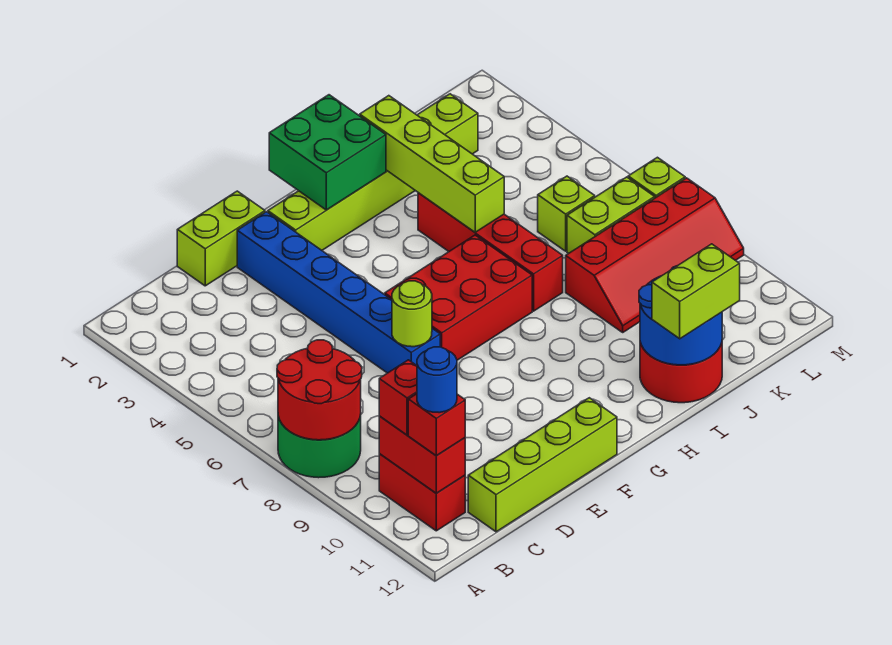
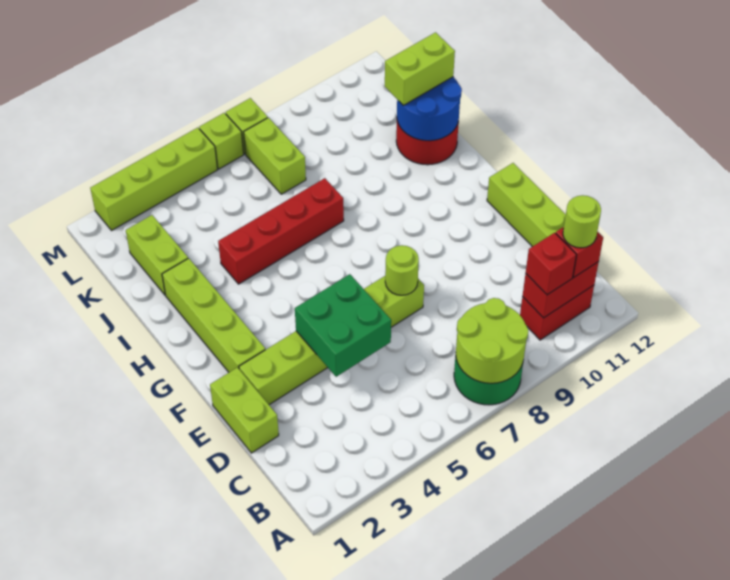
red round brick A7:B8 level 2 -> lime round brick A7:B8 level 2
blue round brick B11 level 4 -> lime round brick B11 level 4
blue brick E2:E7 level 1 -> lime brick E2:E7 level 1
red brick F6:H7 level 1 -> none
green brick G1:H2 level 2 -> green brick D4:E5 level 2
lime brick I2:I5 level 2 -> lime brick M2:M5 level 1
lime brick I12:J12 level 3 -> lime brick J11:J12 level 3
red slope J8:M9 level 1 top 8 -> none
lime brick K6 level 1 -> lime brick M6 level 1

